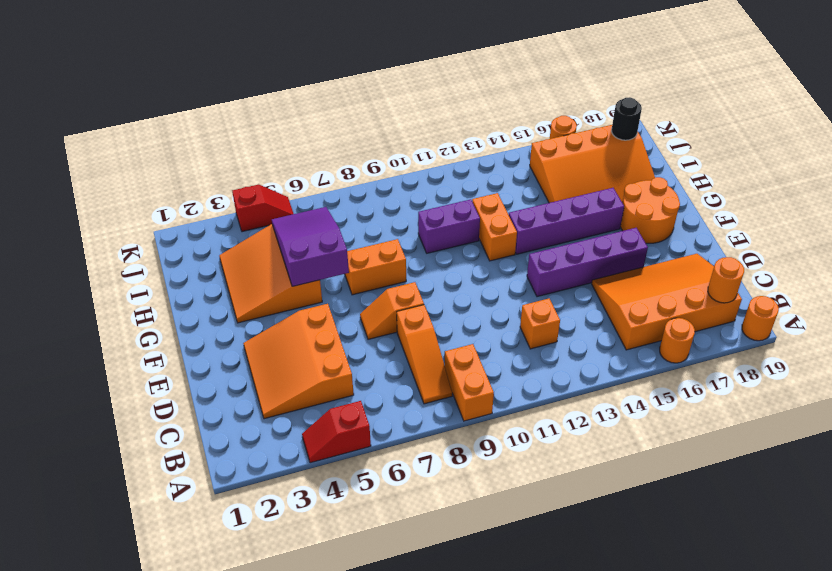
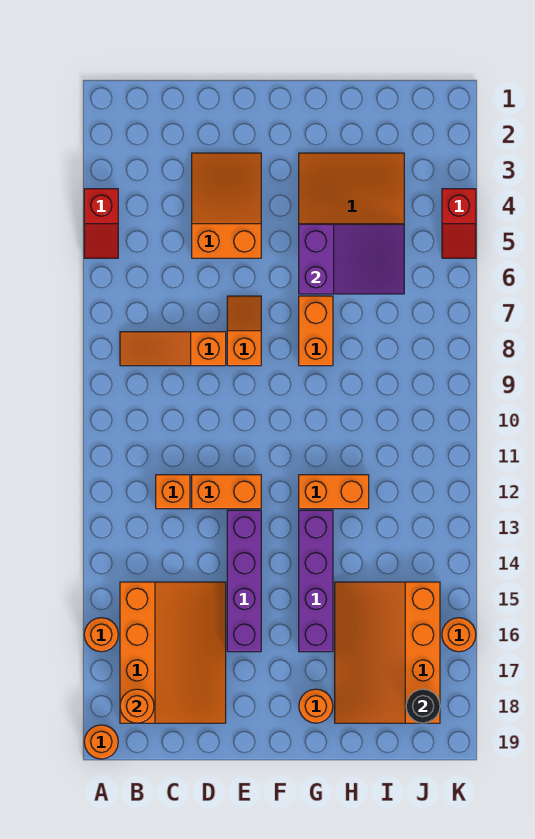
red slope A4:A5 level 1 top 5 -> red slope A4:A5 level 1 top 4
orange brick A9:B9 level 1 -> orange brick D12:E12 level 1
orange slope C3:E5 level 1 top 5 -> orange slope D3:E5 level 1 top 5
orange round brick F17:G18 level 1 -> orange round brick G18 level 1
purple brick H10:H11 level 1 -> none

